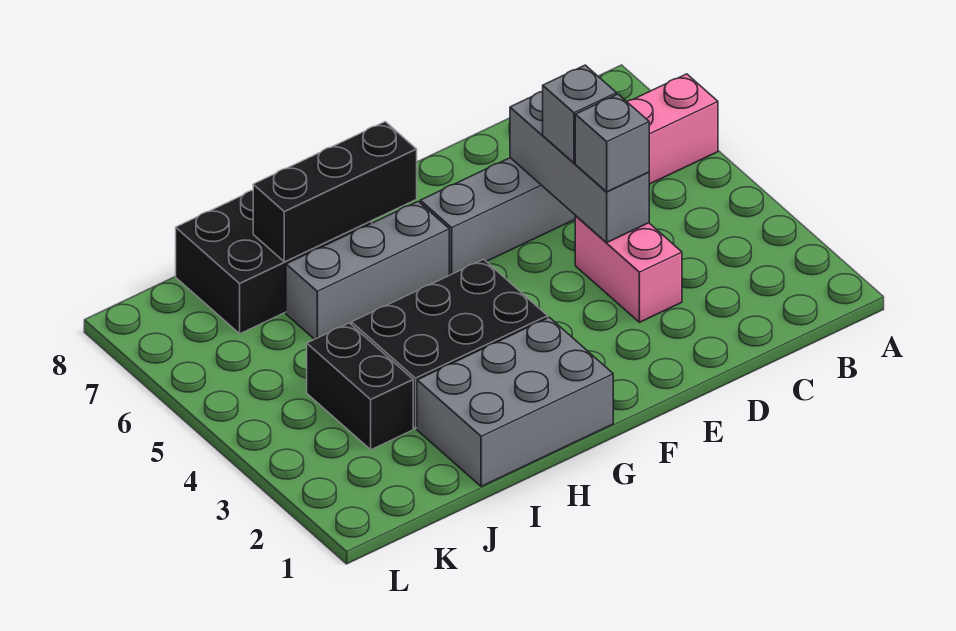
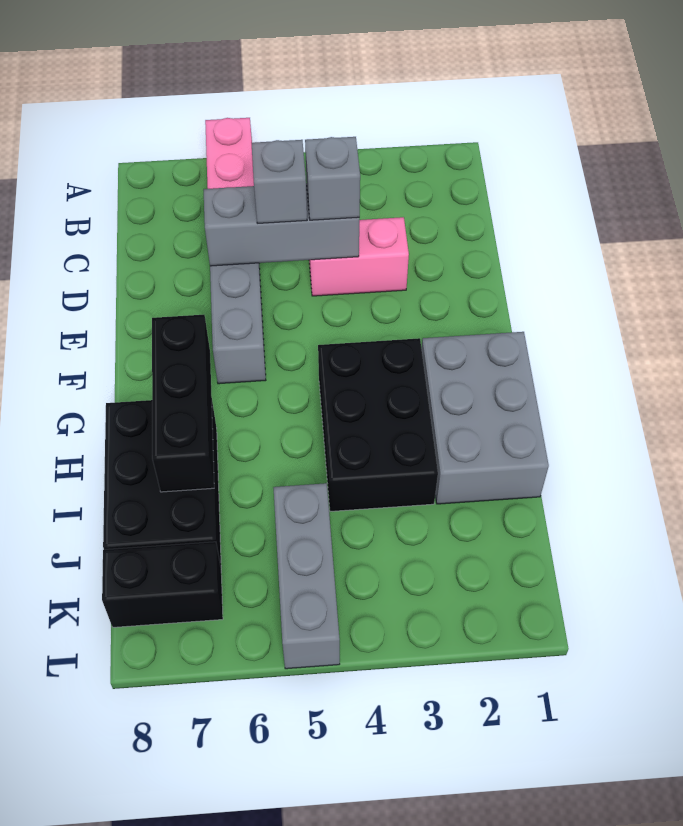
grey brick G6:I6 level 1 -> grey brick J5:L5 level 1
black brick J3:J4 level 1 -> black brick K7:K8 level 1

